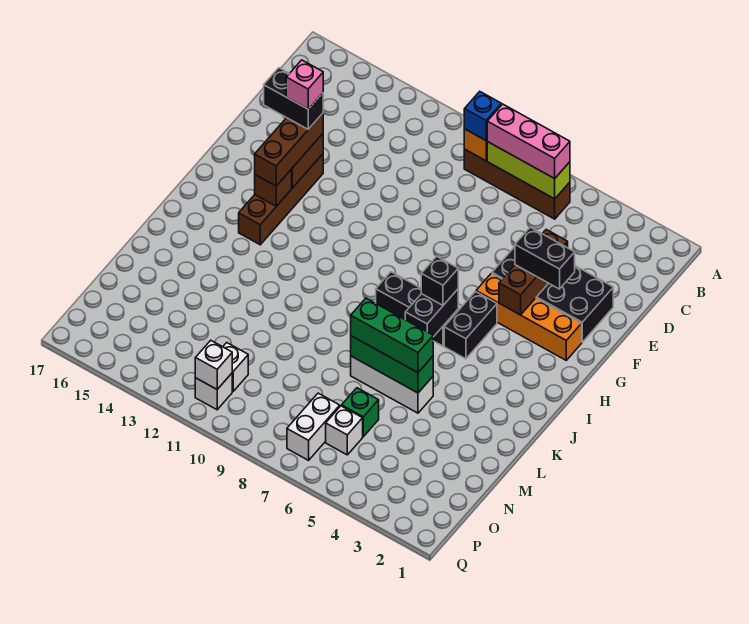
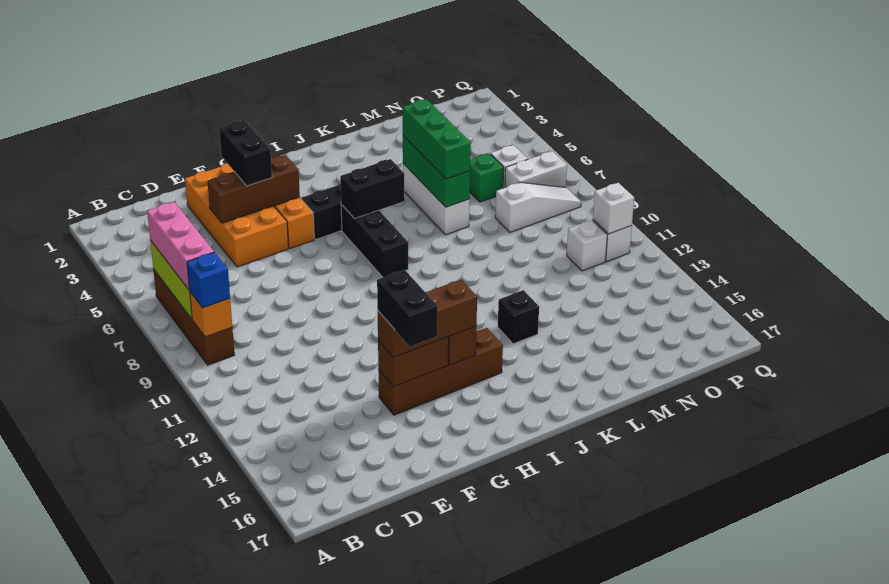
black brick E2:F5 level 1 -> orange brick E2:F5 level 1
pink brick F14 level 5 -> none
black brick I6 level 3 -> black brick K13 level 1
none -> white slope N8:P8 level 1 top N

